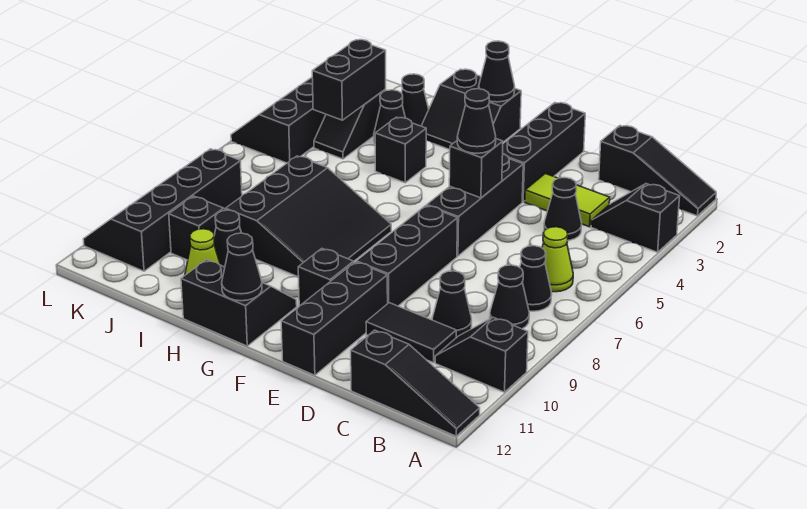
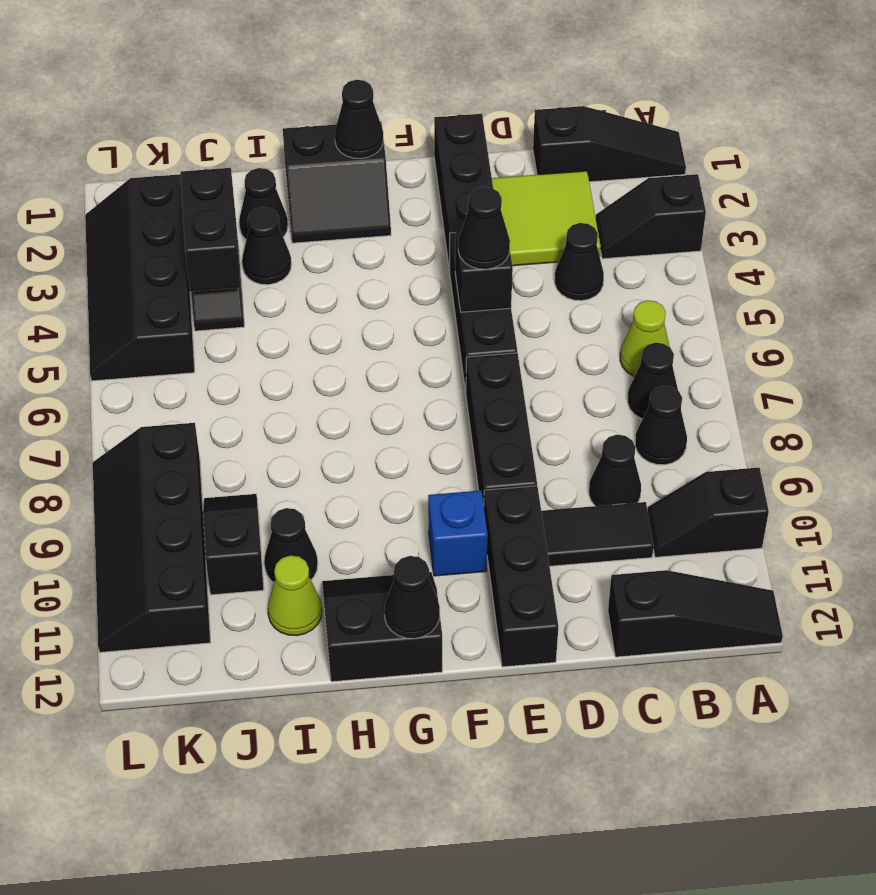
lime tile C3:D3 level 1 -> lime tile C2:D3 level 1
black brick F10 level 1 -> blue brick F10 level 1
black slope G7:I9 level 1 top I -> none
black brick H4 level 1 -> none

